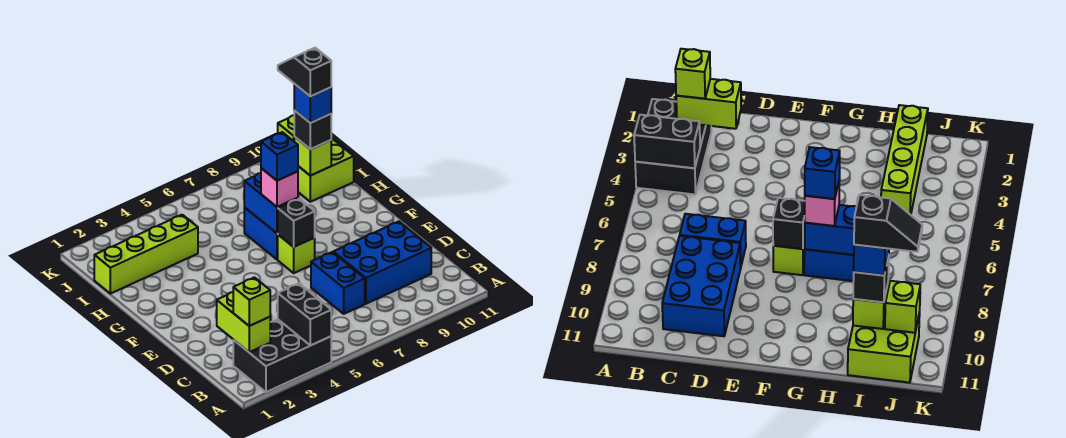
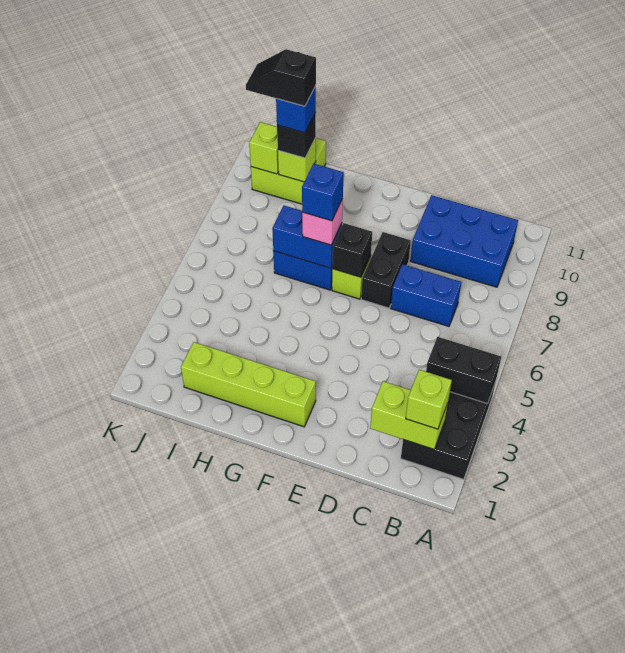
blue brick C8:D10 level 1 -> blue brick B9:D10 level 1
none -> black brick E7:E8 level 1
lime brick I1:I4 level 1 -> lime brick F2:I2 level 1

